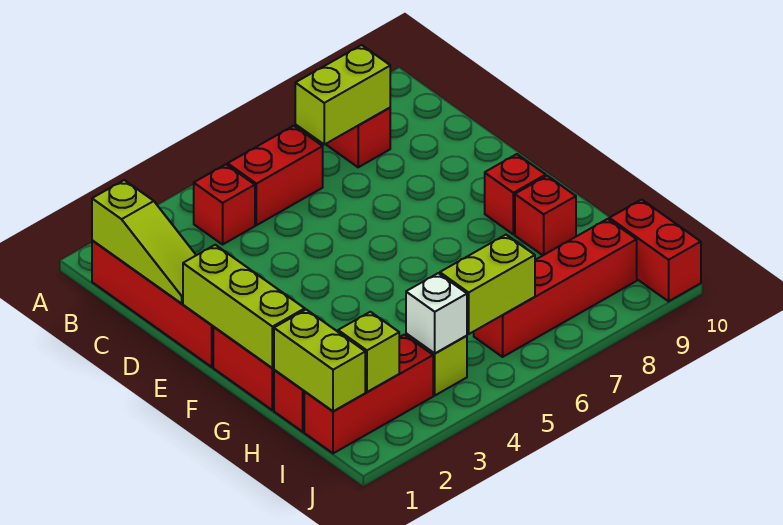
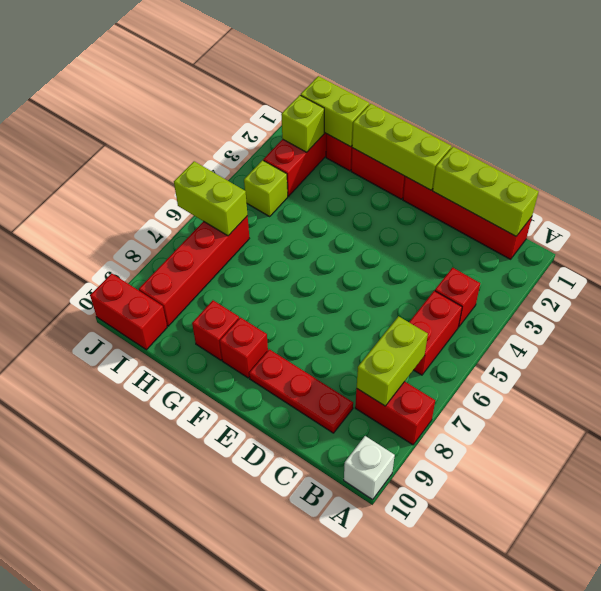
lime slope B1:D1 level 2 top B -> lime brick B1:D1 level 2
none -> red plate C9:E9 level 1
white brick I4 level 2 -> white brick A10 level 1
lime brick I5:I6 level 2 -> lime brick I6:J6 level 2

